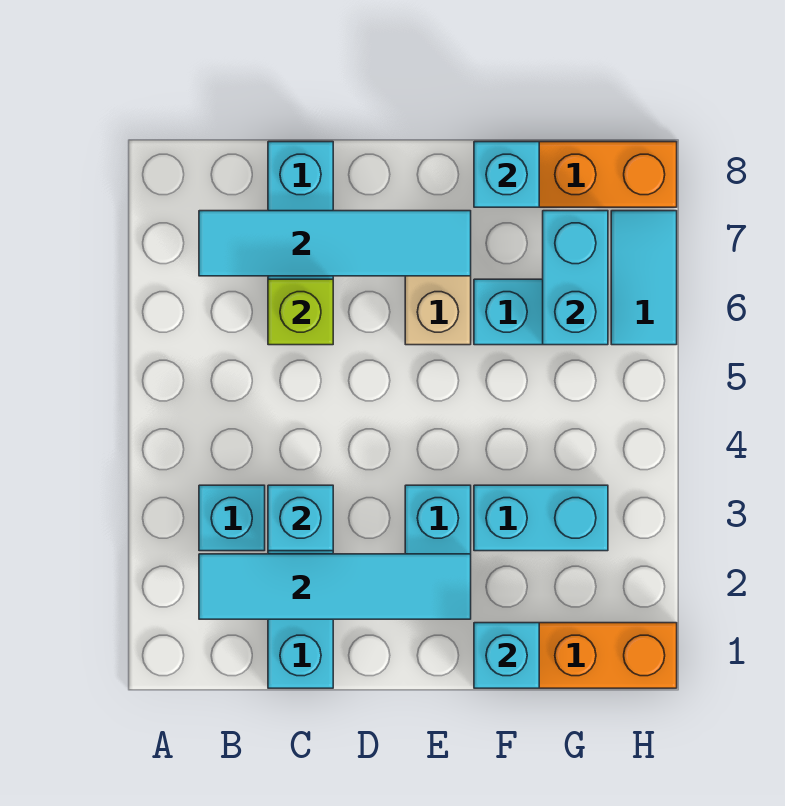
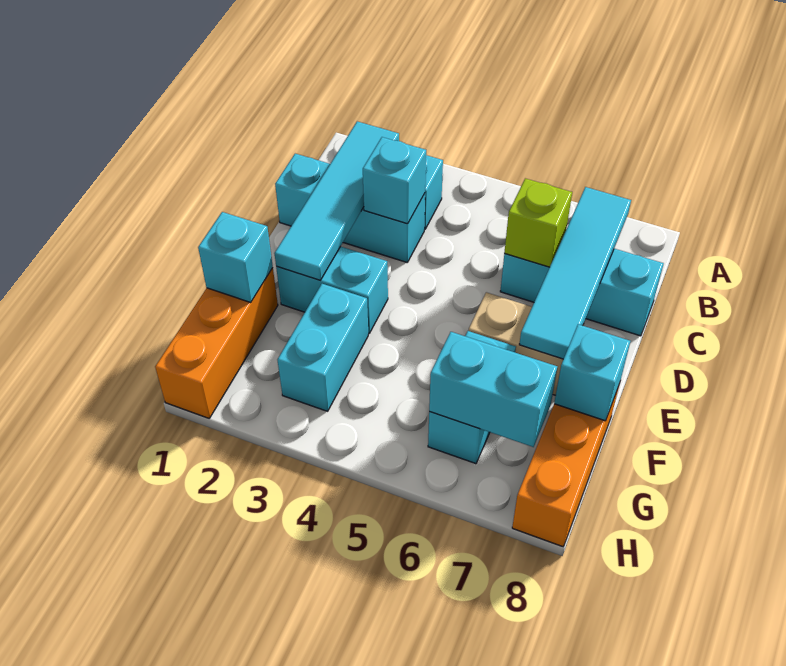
cyan tile H6:H7 level 1 -> none

